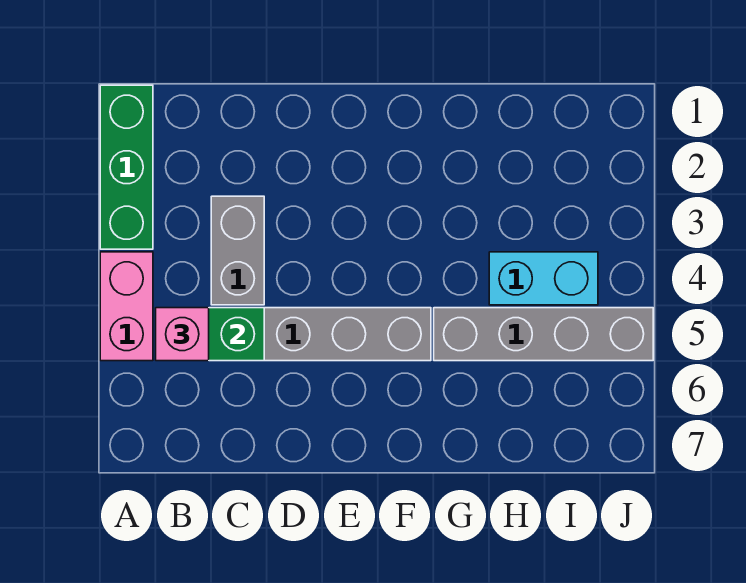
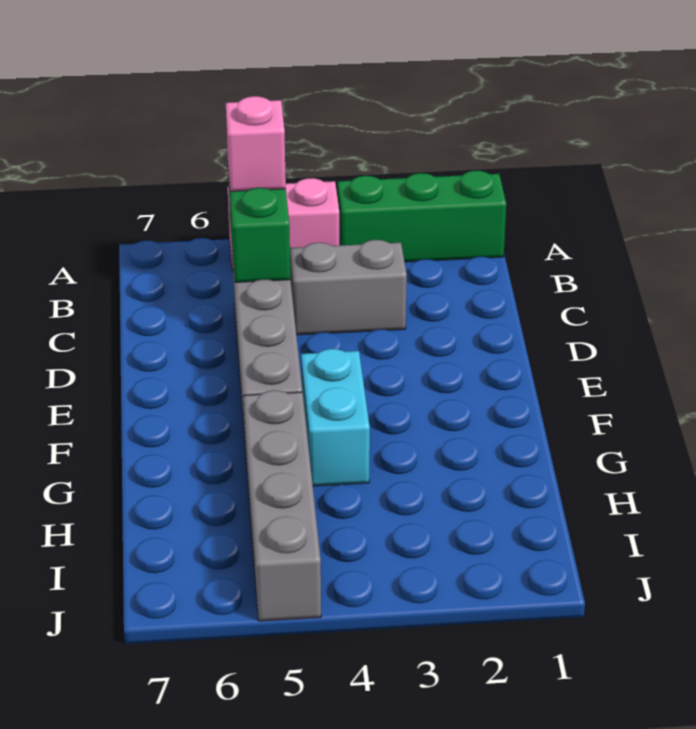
cyan brick H4:I4 level 1 -> cyan brick F4:G4 level 1

